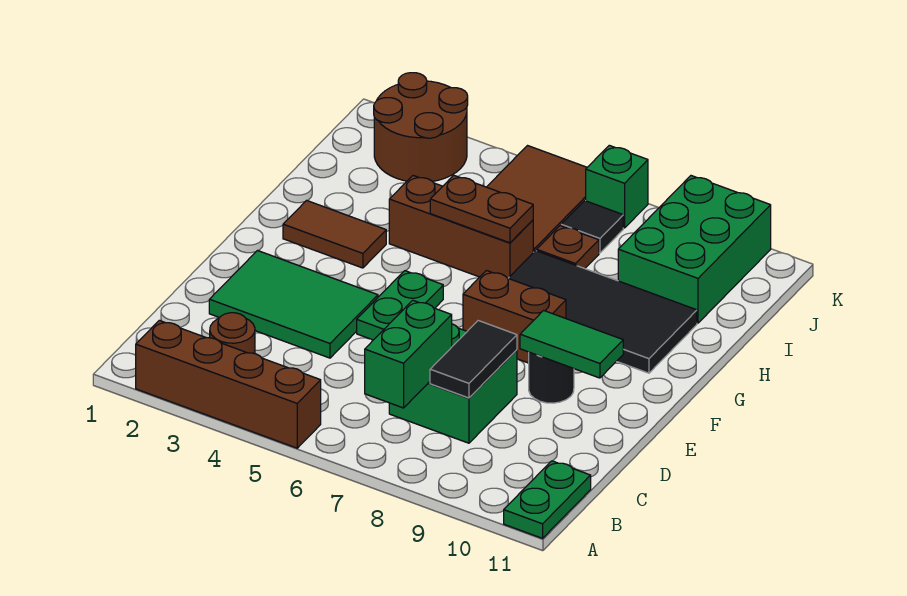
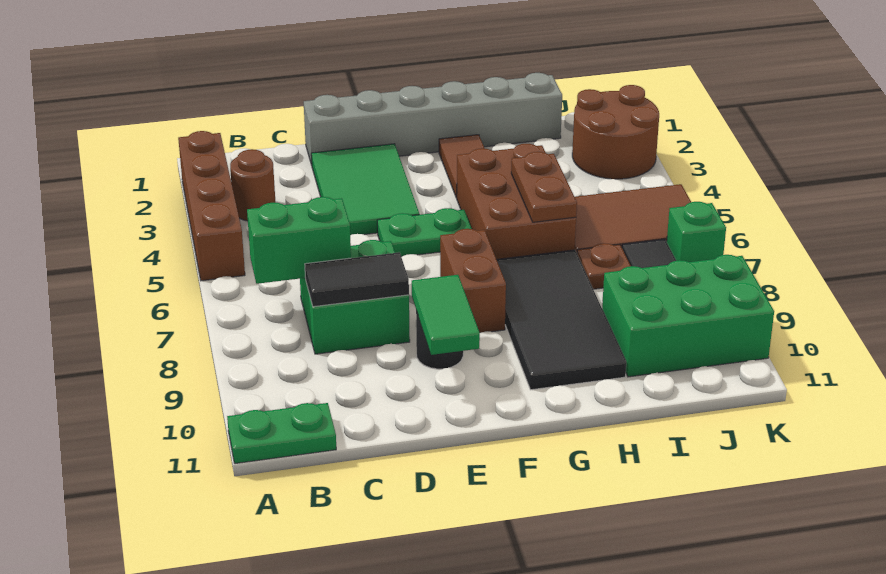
none -> grey brick D1:I1 level 1
brown brick H4:H6 level 1 -> brown brick G4:H6 level 1

